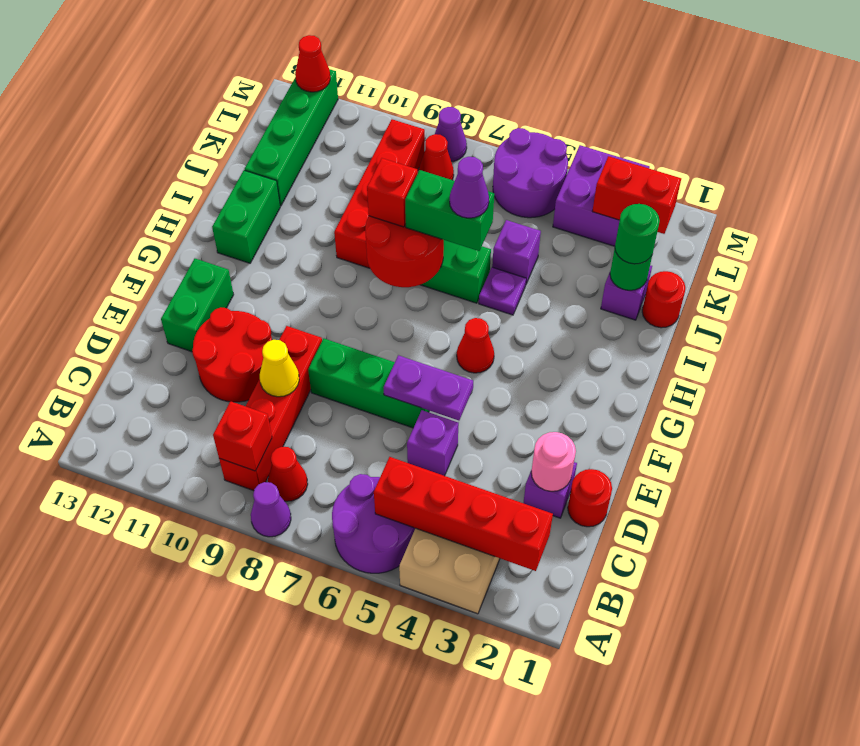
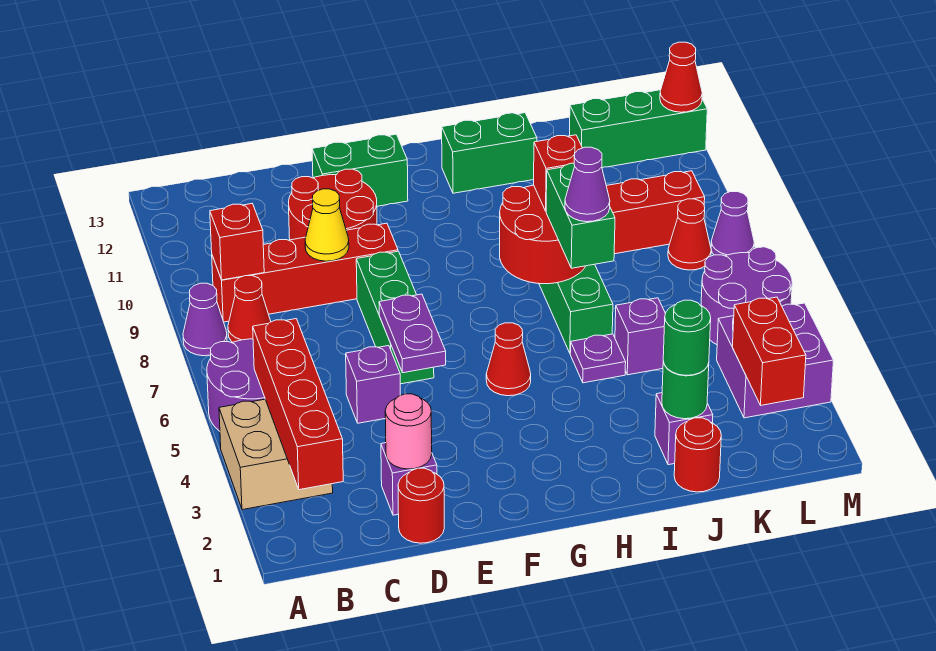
green brick J12:M12 level 1 -> green brick K12:M12 level 1

